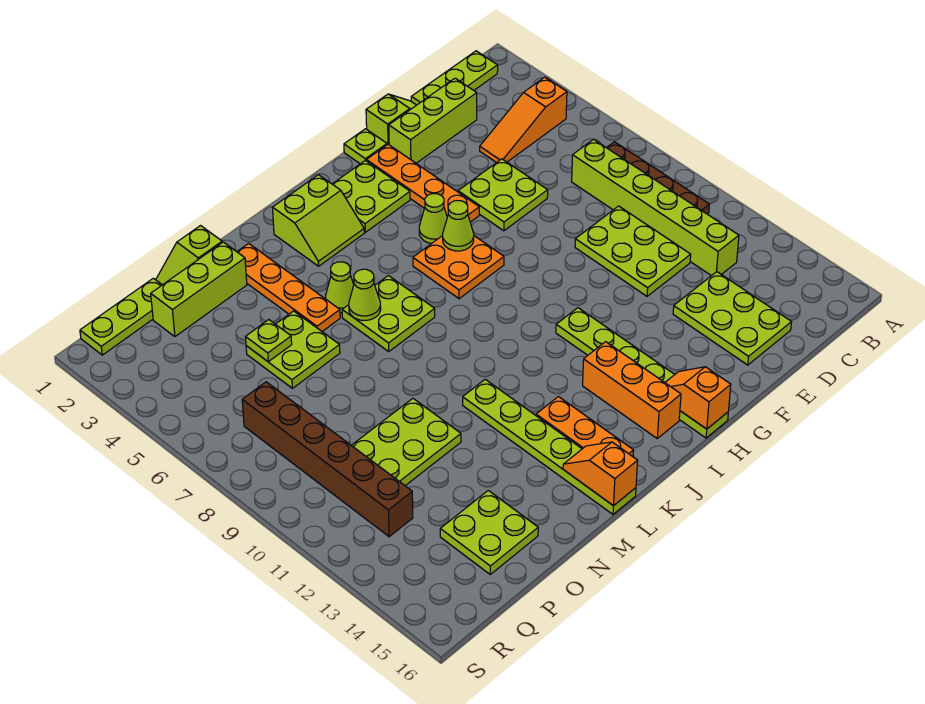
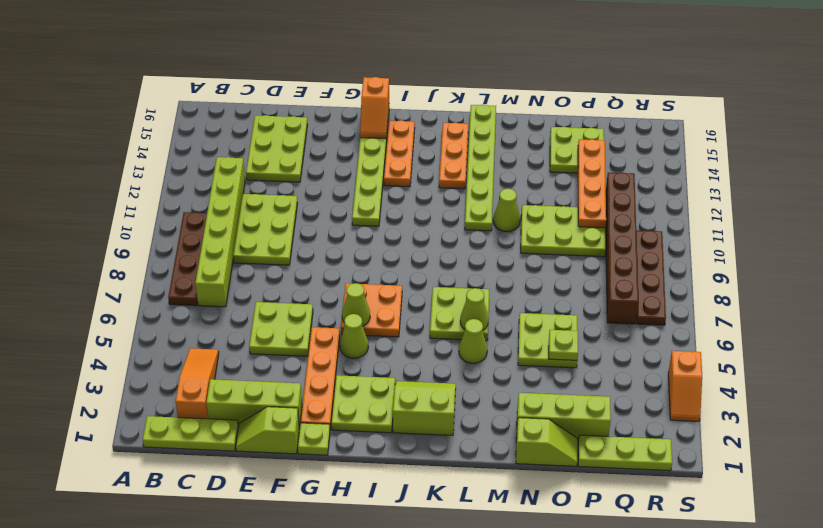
orange slope B4:D4 level 1 top B -> orange slope C2:C4 level 1 top 2
orange brick I13:I15 level 1 -> orange plate I13:I15 level 1
orange slope L15:L16 level 2 top 16 -> orange slope S3:S4 level 1 top 4
orange plate M2:M5 level 1 -> orange plate P11:P14 level 2
none -> lime cone M11 level 1
none -> brown plate R7:R10 level 1

